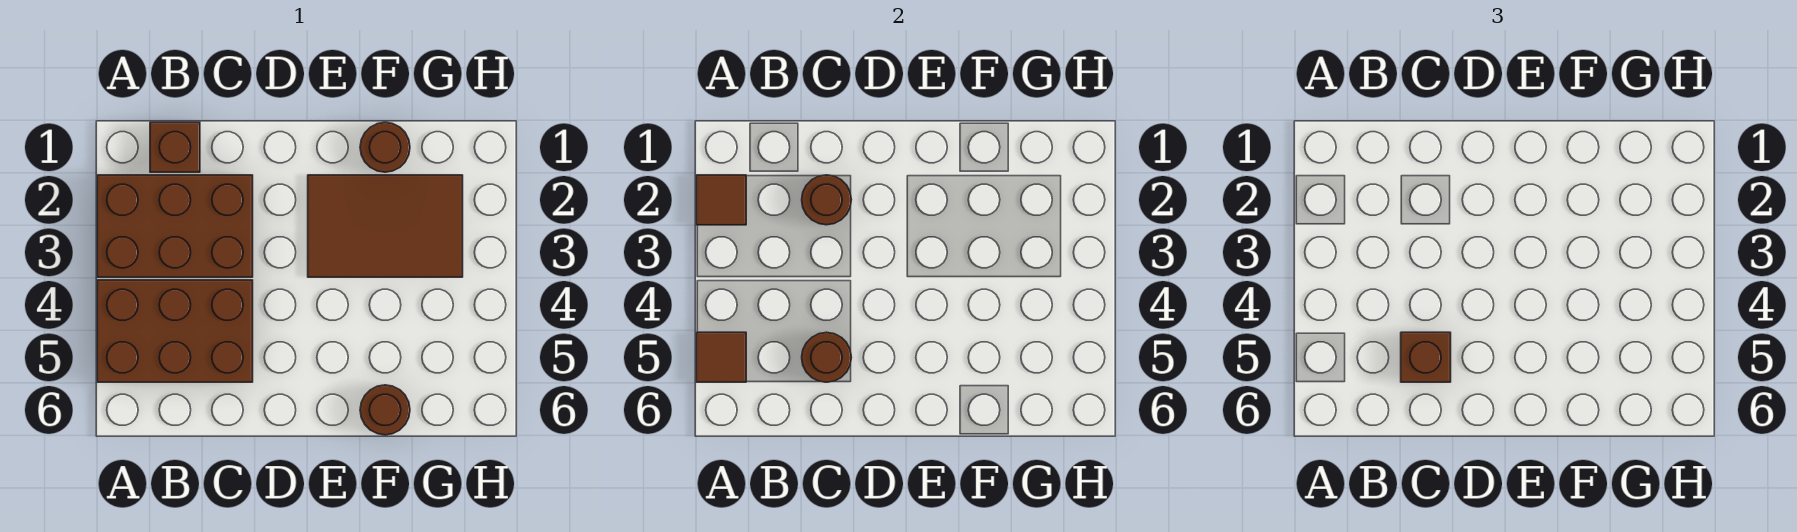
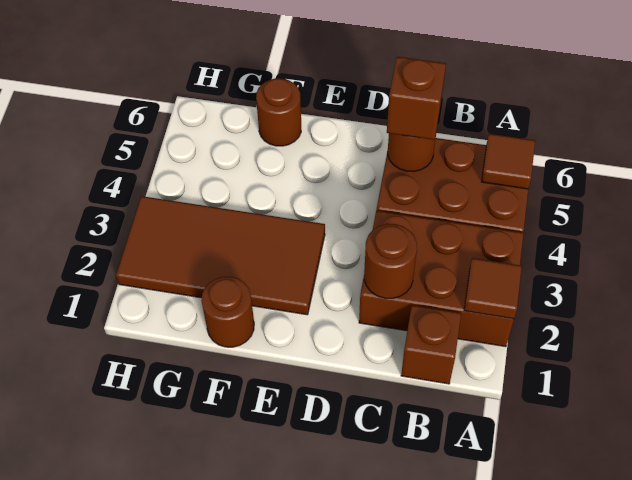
brown tile E2:G3 level 1 -> brown tile E2:H3 level 1

